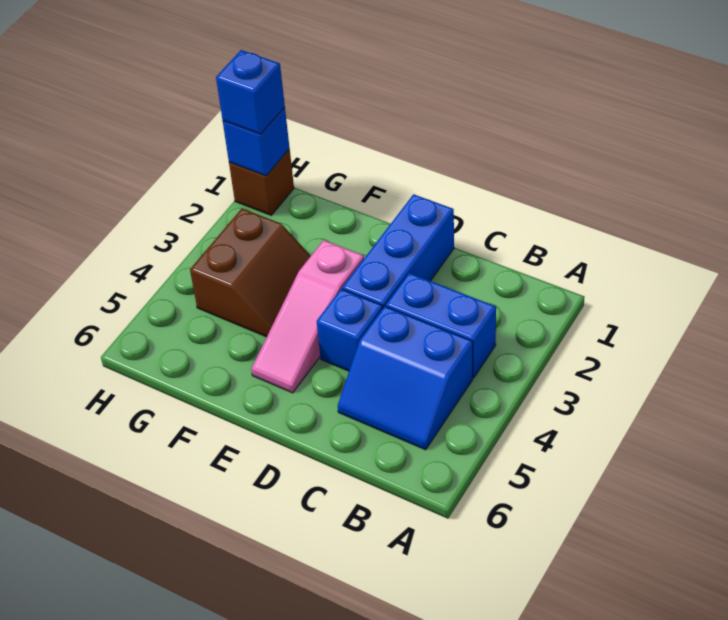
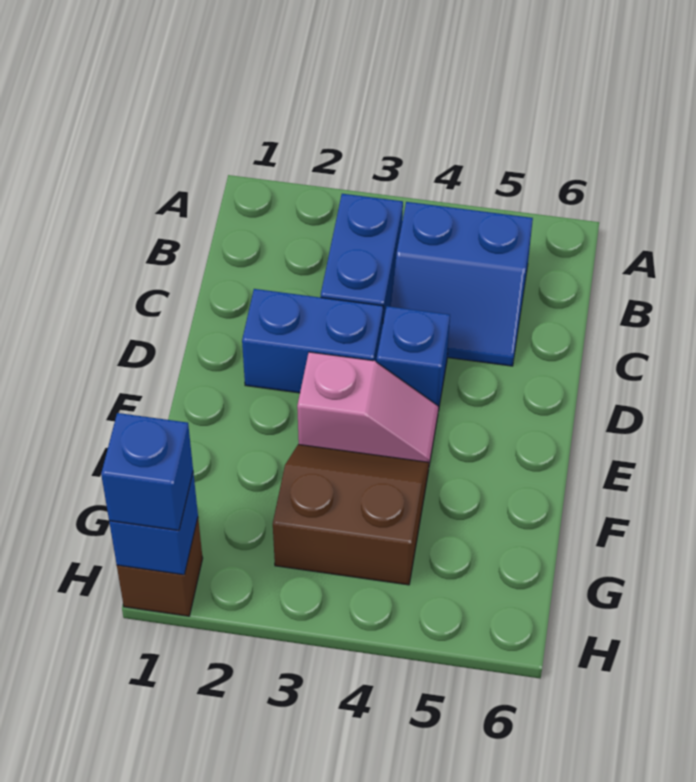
blue slope B4:C5 level 1 top 4 -> blue slope B4:C5 level 1 top B
blue brick D1:D3 level 1 -> blue brick D2:D3 level 1
pink slope E3:E5 level 1 top 3 -> pink slope E3:E4 level 1 top 3

